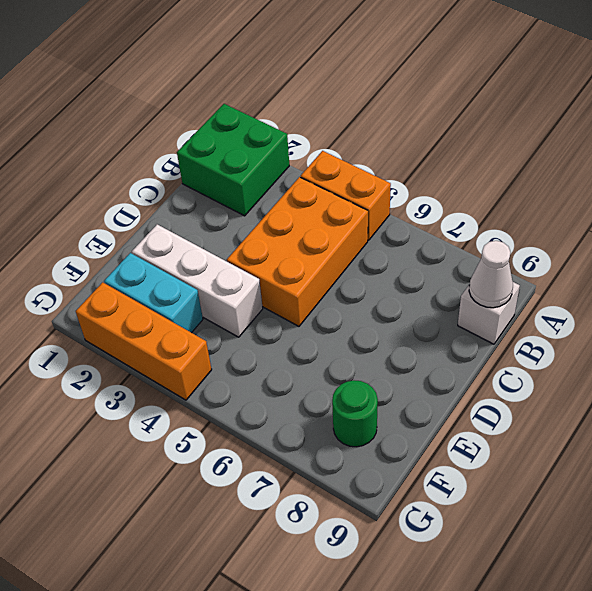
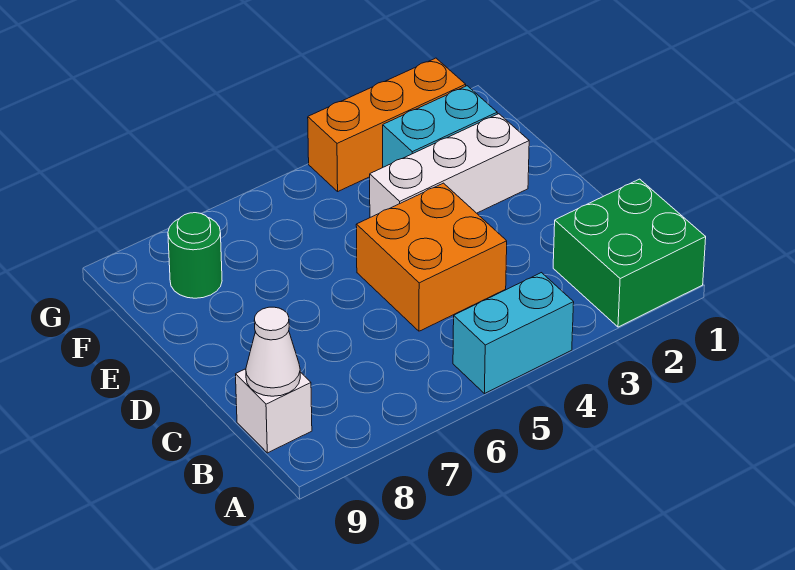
orange brick A4:A5 level 1 -> cyan brick A4:A5 level 1
orange brick B4:D5 level 1 -> orange brick C4:D5 level 1

